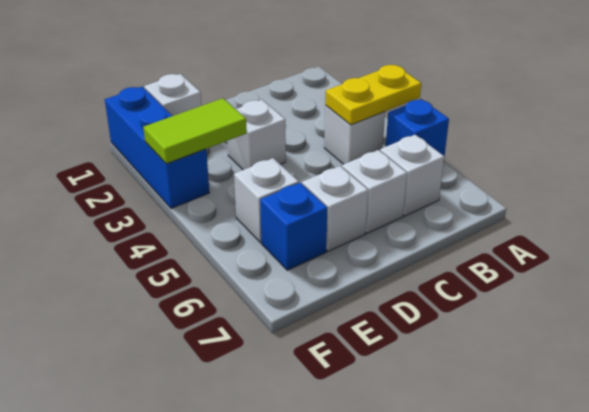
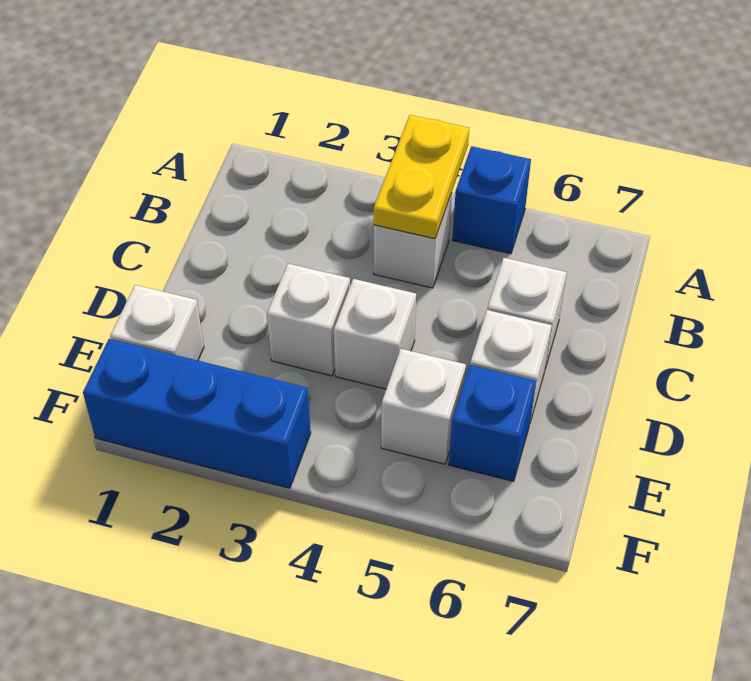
white brick B6 level 1 -> white brick D4 level 1
lime tile E3:F3 level 2 -> none

